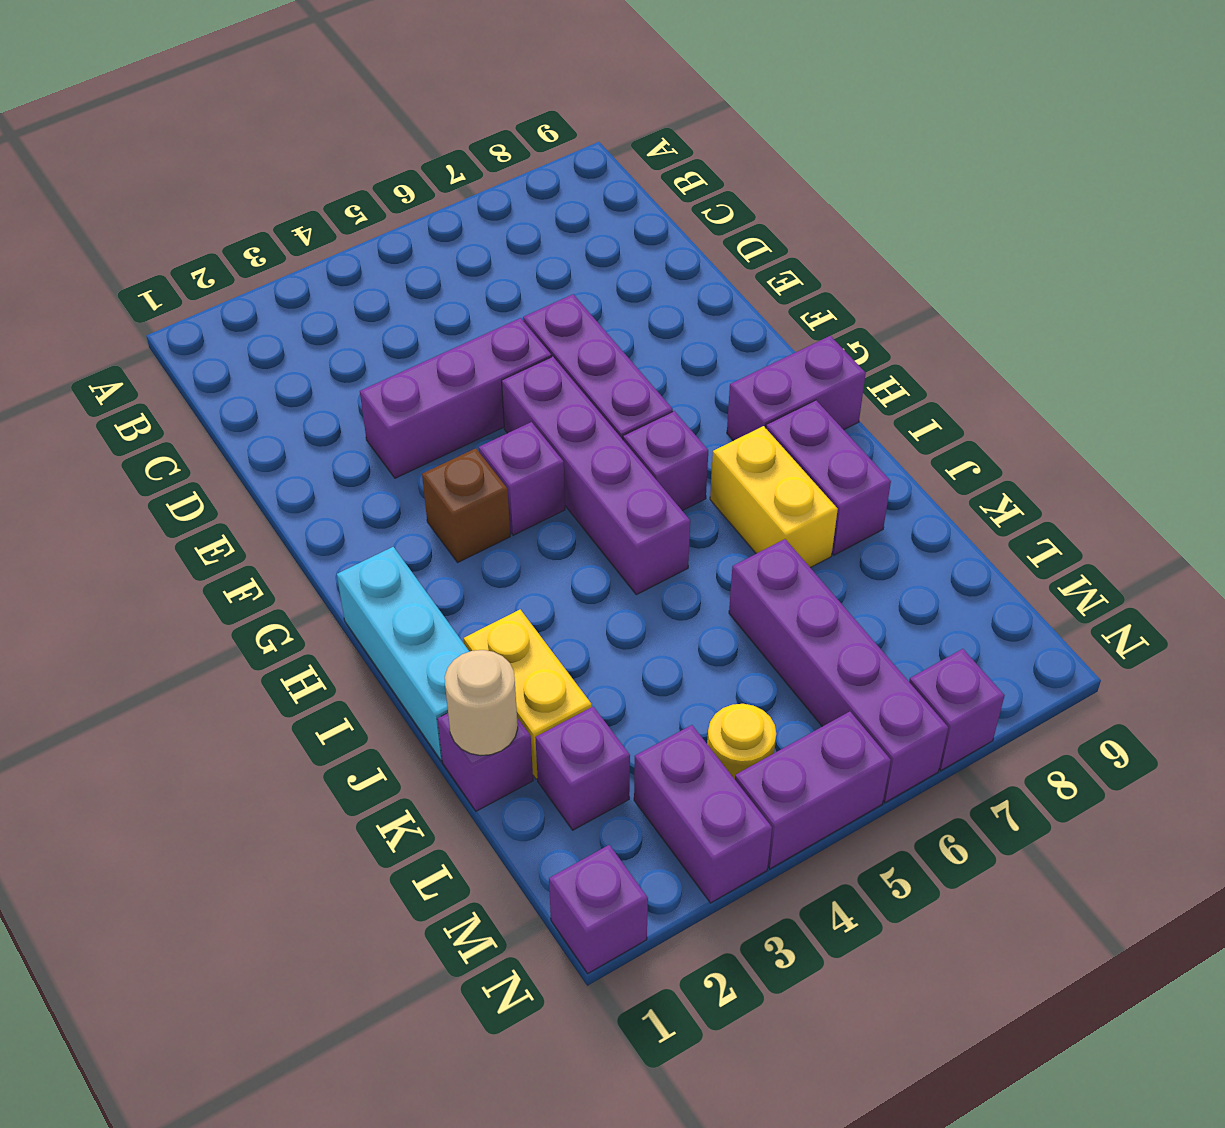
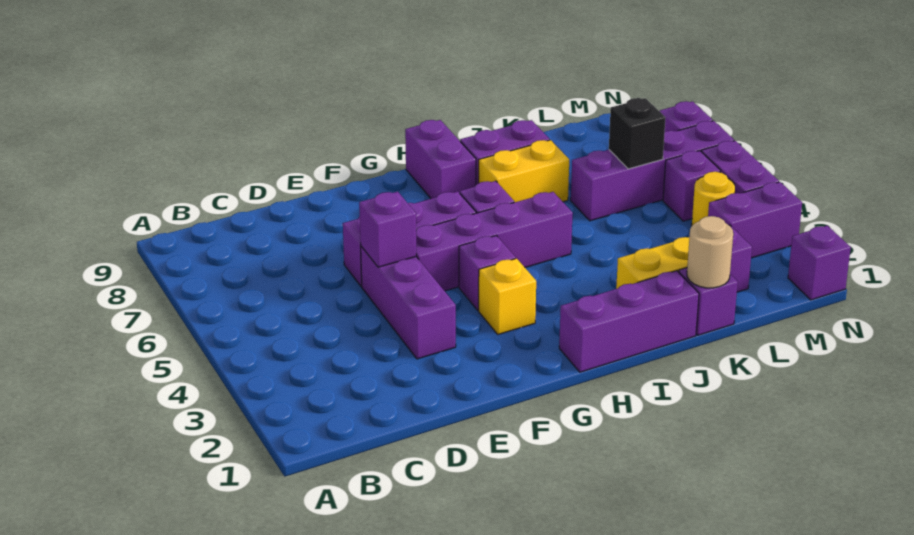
none -> purple brick E5 level 2
brown brick G3 level 1 -> yellow brick G3 level 1
cyan brick H1:J1 level 1 -> purple brick H1:J1 level 1
none -> black brick L6 level 2
none -> purple brick M5 level 1

